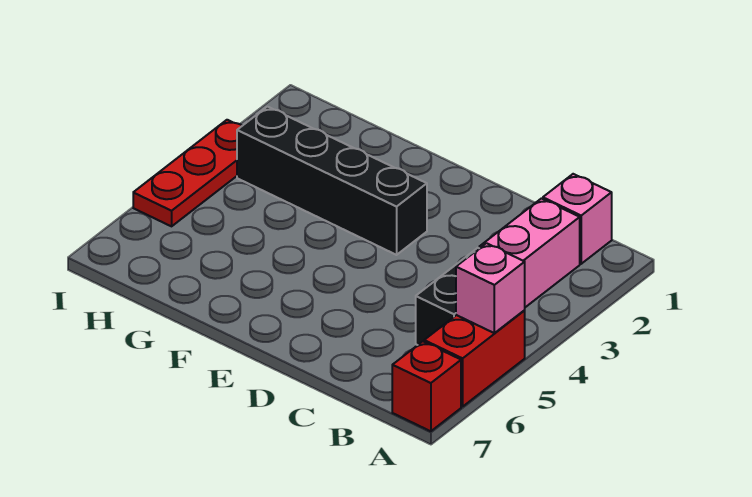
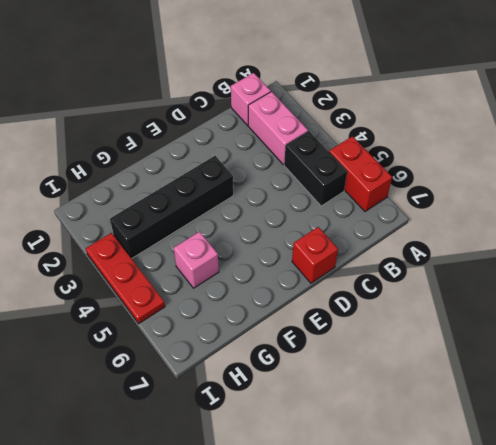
pink brick A5 level 2 -> pink brick G5 level 1
red brick A7 level 1 -> red brick D7 level 1

